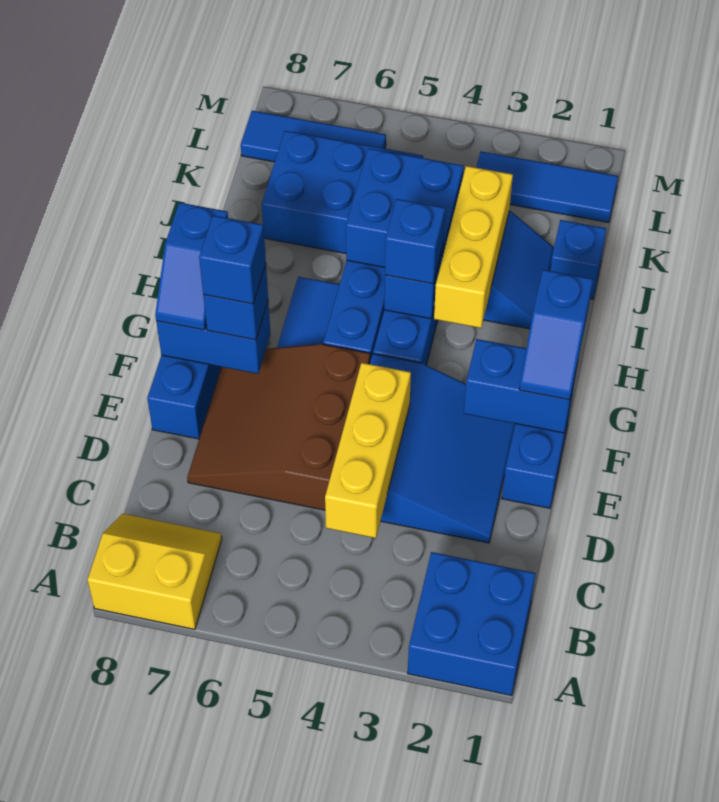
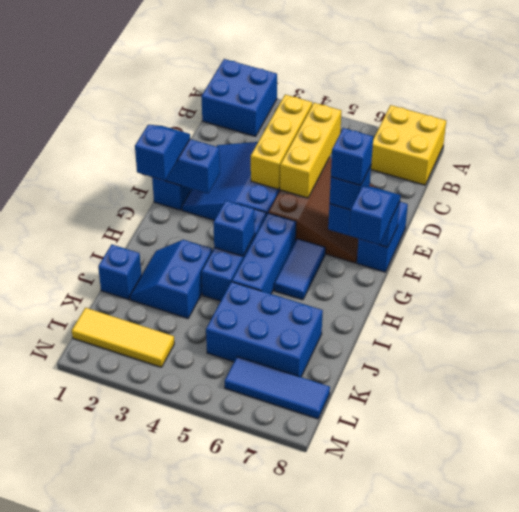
yellow slope A7:B8 level 1 top A -> yellow brick A7:B8 level 1
yellow brick H3:J3 level 2 -> yellow brick C5:E5 level 2
blue brick H4 level 3 -> none
blue brick I4:J5 level 2 -> none
blue tile L1:L3 level 1 -> yellow tile L1:L3 level 1

